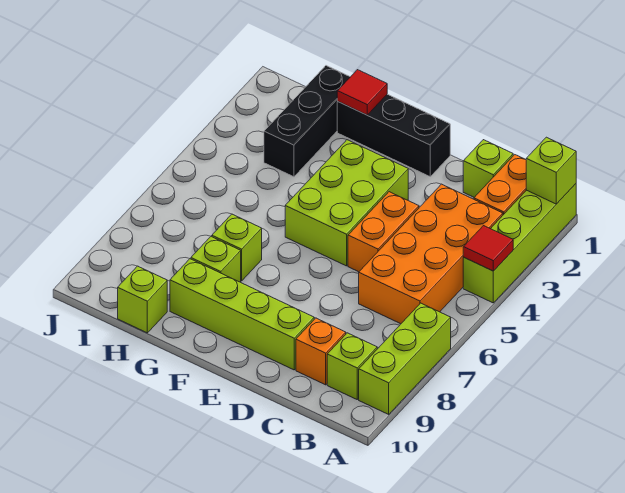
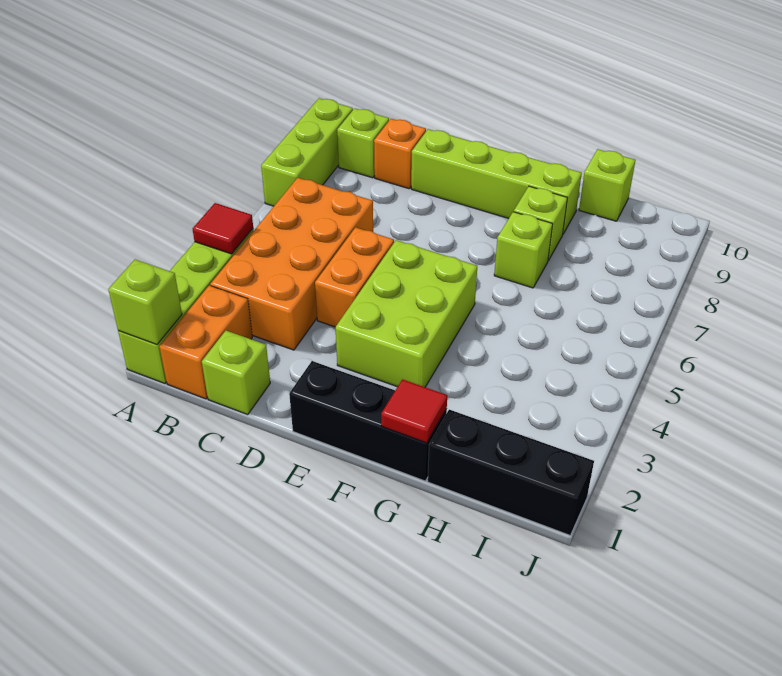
black brick H1:H3 level 1 -> black brick H1:J1 level 1

